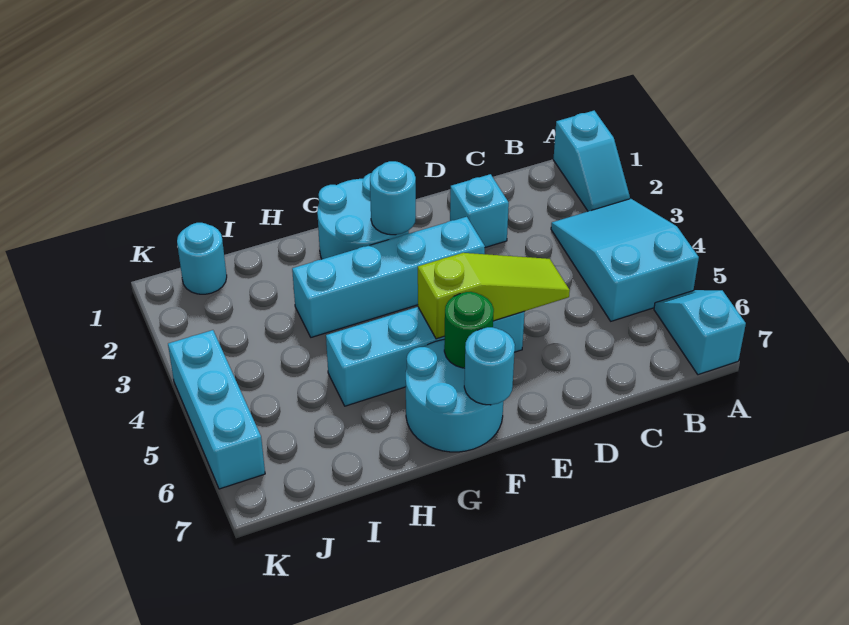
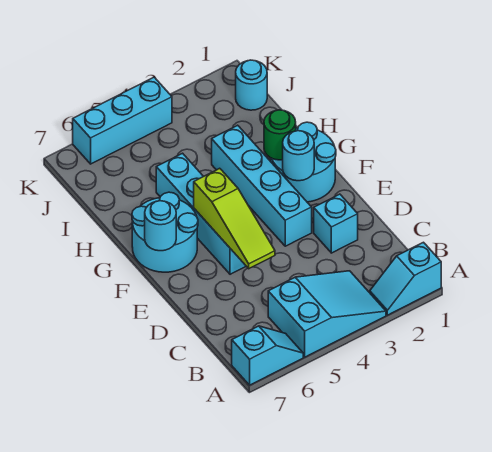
green round brick F6 level 2 -> green round brick G2 level 2

